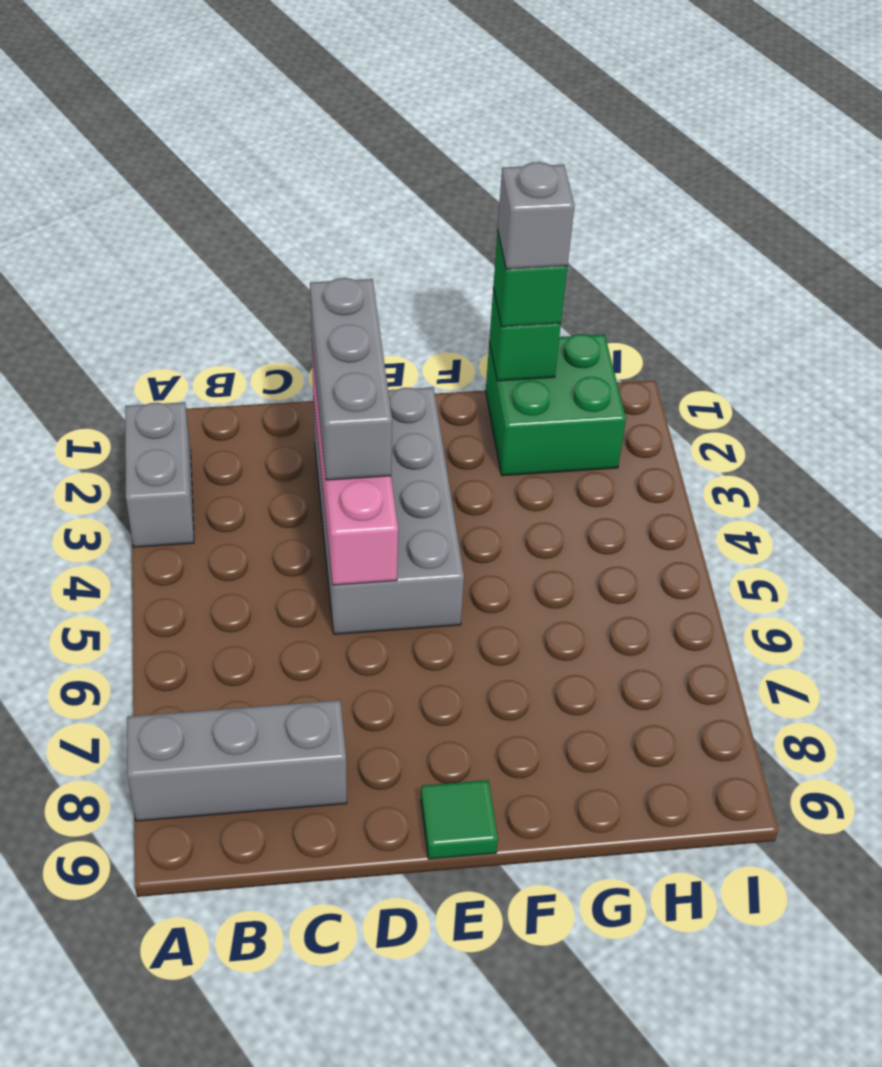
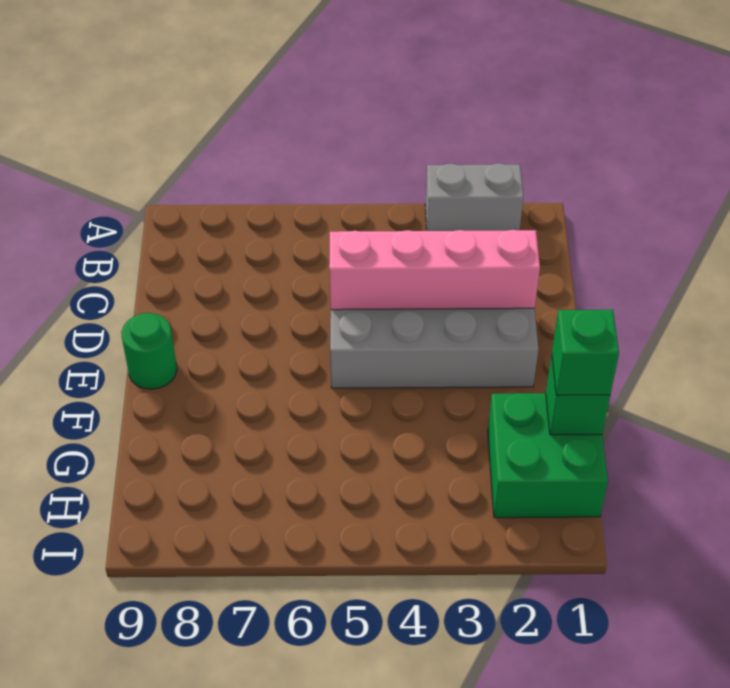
grey brick A8:C8 level 1 -> none
grey brick D2:D4 level 3 -> none
green tile E9 level 1 -> green round brick E9 level 1
grey brick G1 level 4 -> none

